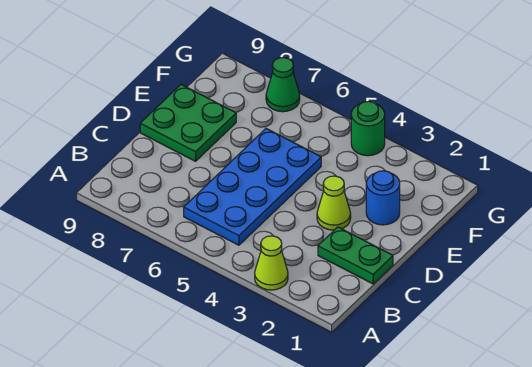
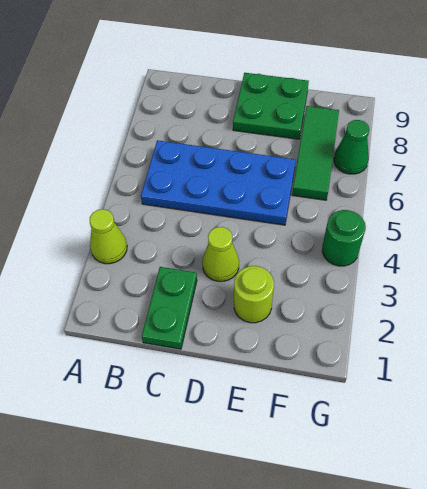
blue round brick E2 level 1 -> lime round brick E2 level 1
none -> green tile F6:F8 level 1

